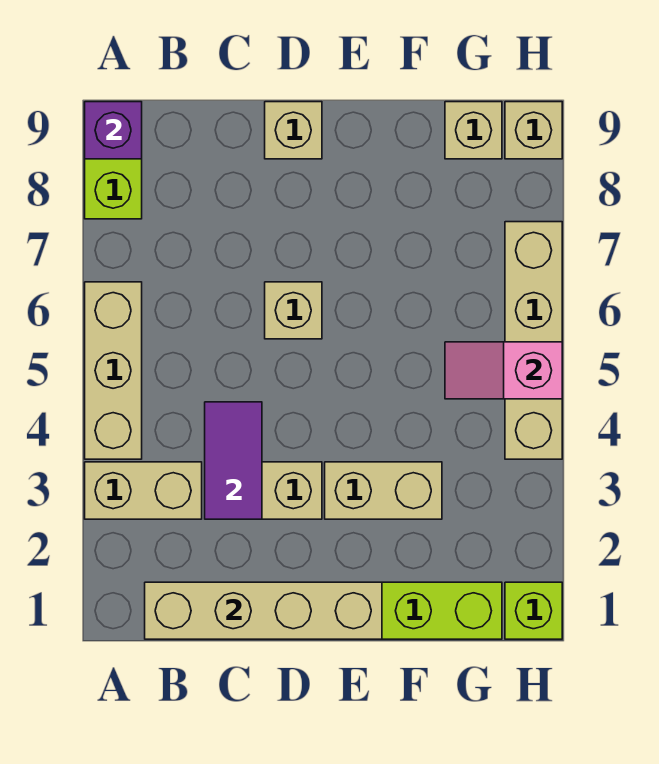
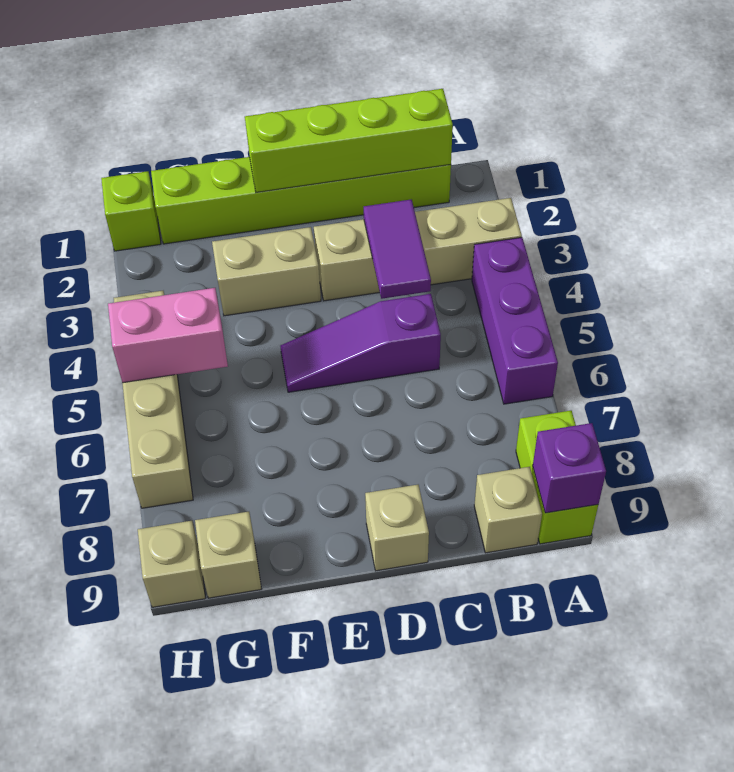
tan brick A4:A6 level 1 -> purple brick A4:A6 level 1
tan brick B1:E1 level 2 -> lime brick B1:E1 level 2
none -> purple slope C5:E5 level 1 top C
tan brick D6 level 1 -> tan brick B9 level 1
pink slope G5:H5 level 2 top H -> pink brick G5:H5 level 2

